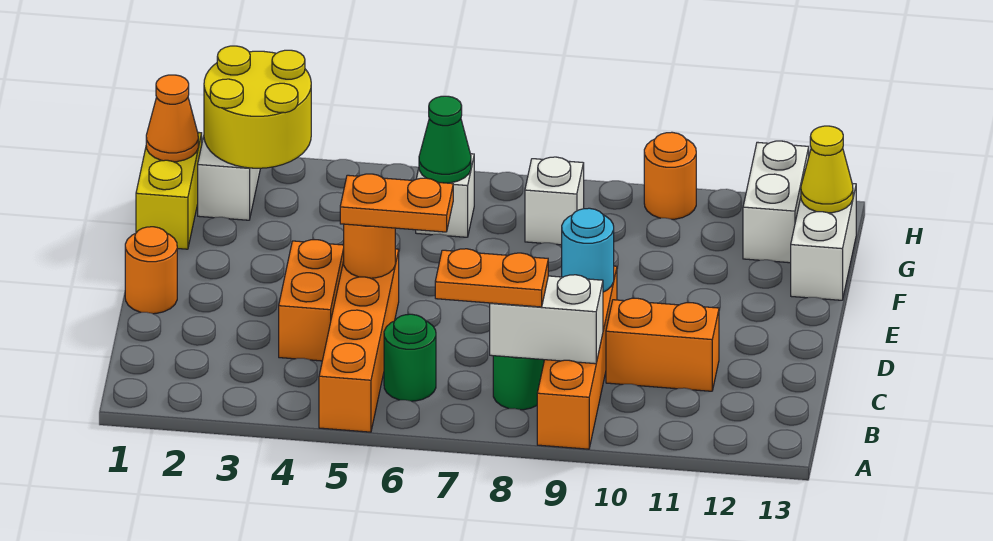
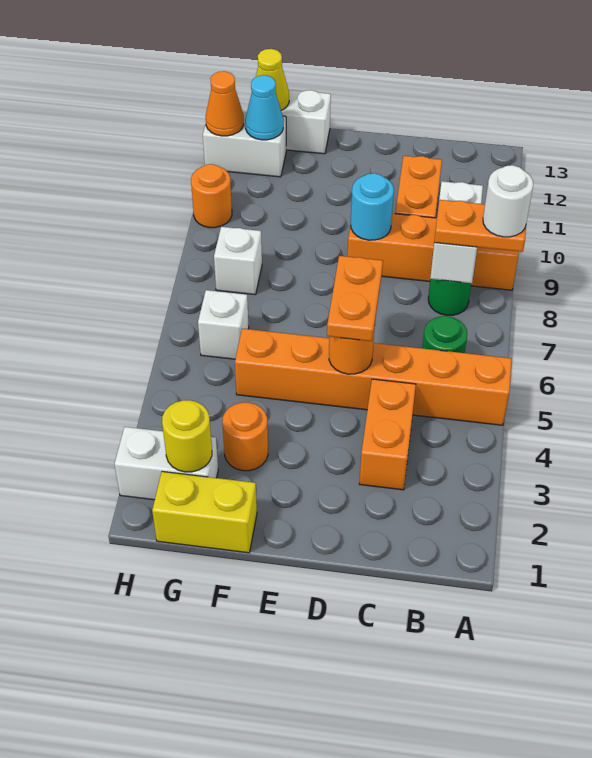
orange brick A5:D5 level 1 -> orange brick A5:F5 level 1
none -> white round brick A8 level 4
orange plate B7:B8 level 3 -> orange plate A8:B8 level 3
orange brick C4:D4 level 1 -> orange brick C3:C4 level 1
orange round brick D1 level 1 -> orange round brick F3 level 1
orange cone G1 level 2 -> orange cone H12 level 2
yellow round brick G2:H3 level 2 -> yellow round brick G2 level 2
green cone G6 level 2 -> none
none -> cyan cone G12 level 2

